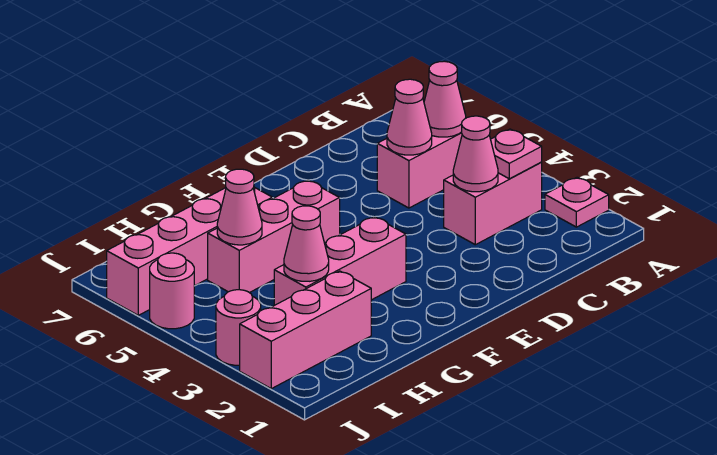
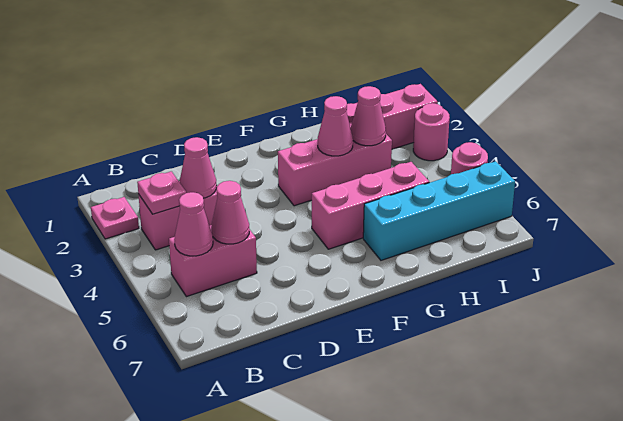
pink brick G6:J6 level 1 -> cyan brick G6:J6 level 1
pink cone H5 level 2 -> pink cone G3 level 2

